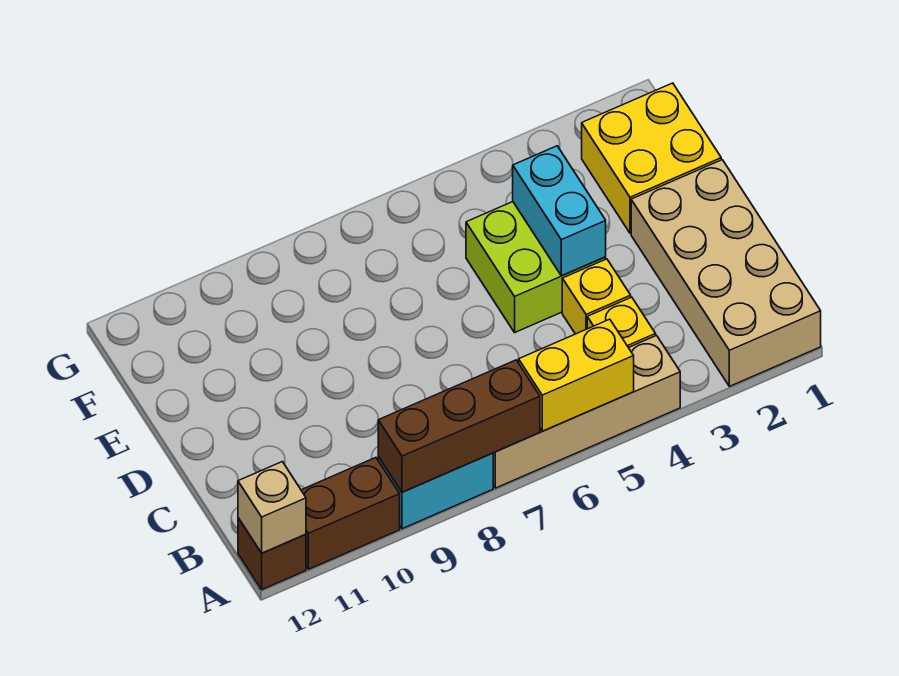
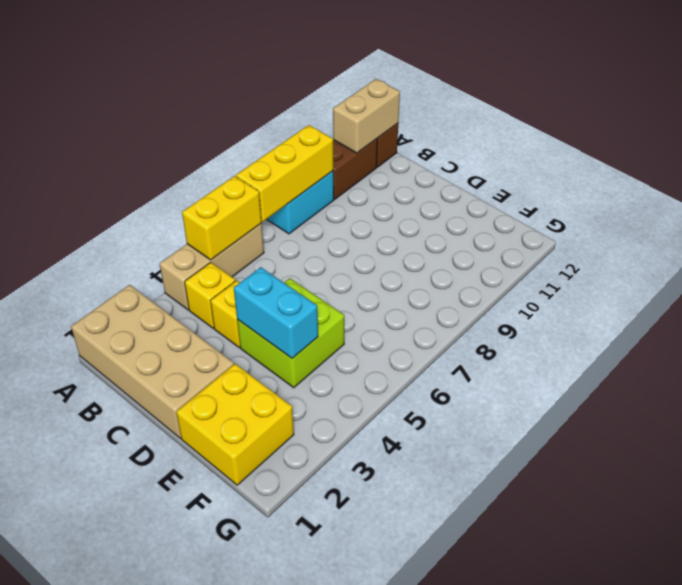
tan brick A4:A7 level 1 -> tan brick A4:A6 level 1
brown brick A7:A9 level 2 -> yellow brick A7:A9 level 2
tan brick A12 level 2 -> tan brick A11:A12 level 2

